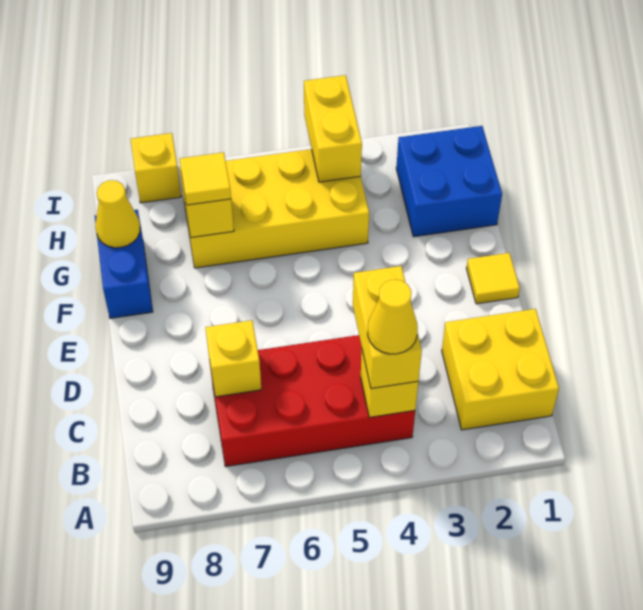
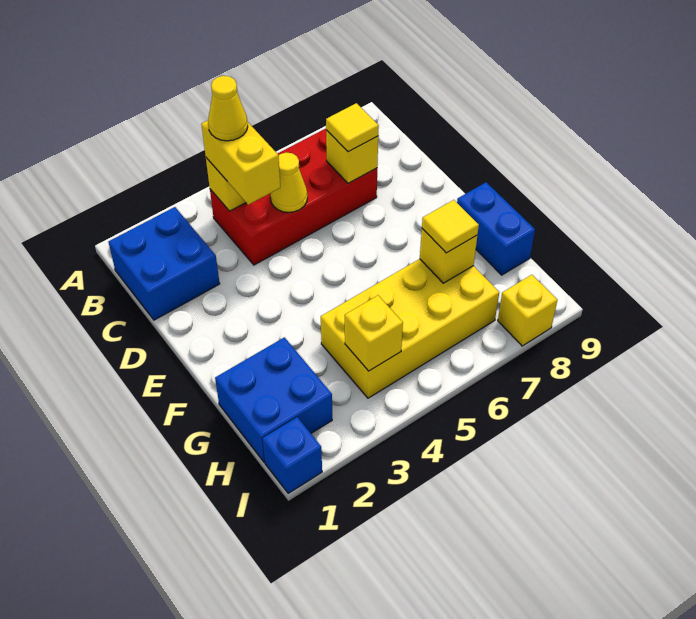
yellow brick B1:C2 level 1 -> blue brick B1:C2 level 1
yellow tile E1 level 1 -> yellow tile C7 level 3
yellow cone G9 level 2 -> yellow cone C5 level 2
yellow brick H4:I4 level 2 -> yellow brick H4 level 2
none -> blue brick I1 level 1

